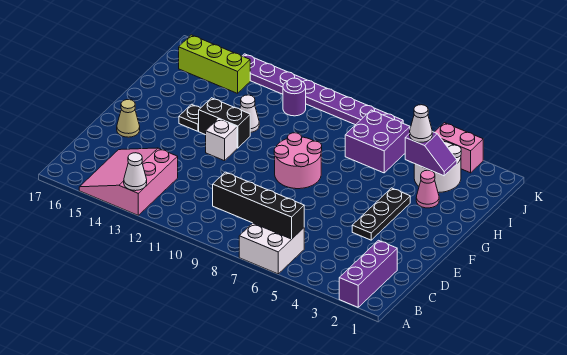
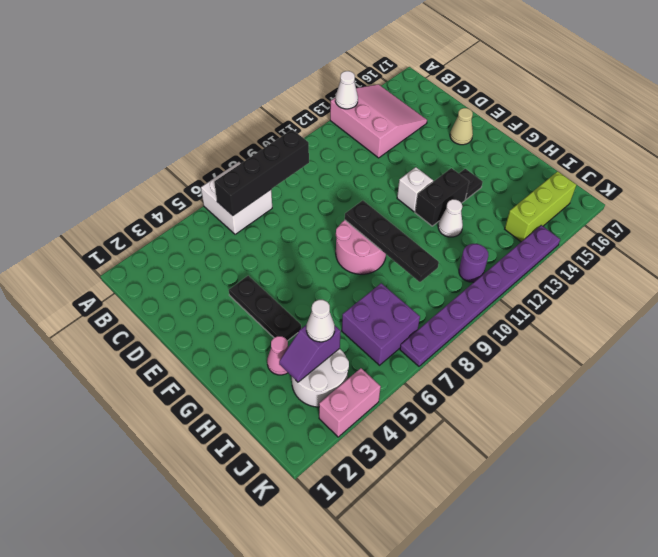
purple brick A2:C2 level 1 -> none
none -> black plate F9:I9 level 2

